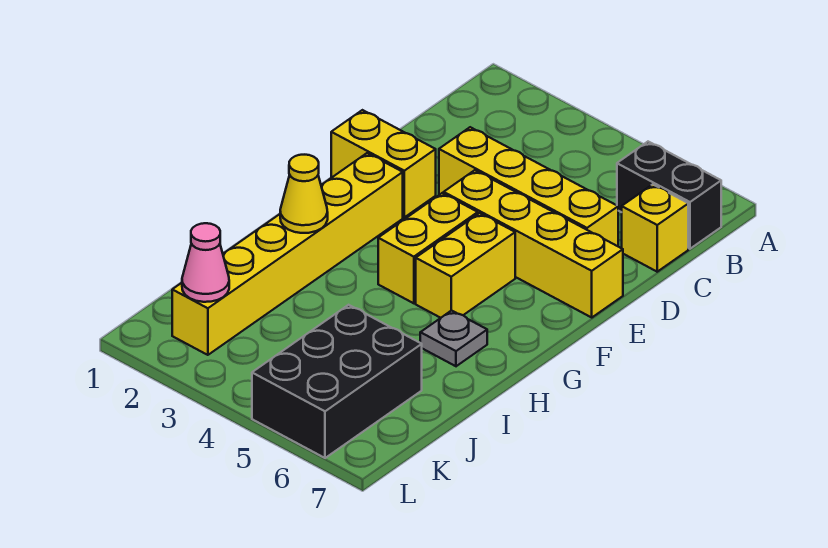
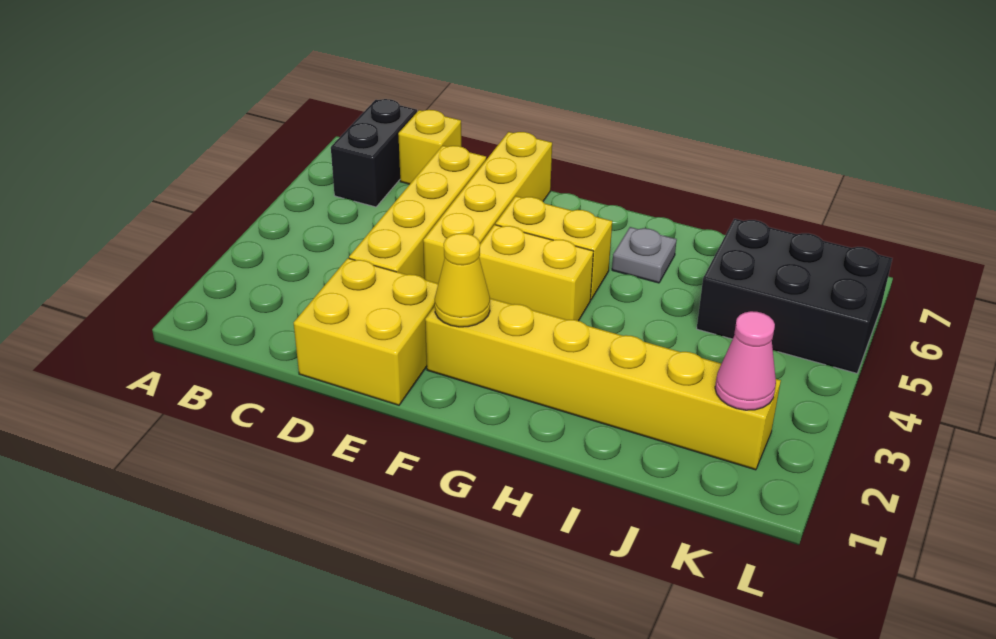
yellow brick E1:E2 level 1 -> yellow brick D1:E2 level 1
yellow cone H2 level 2 -> yellow cone F2 level 2

